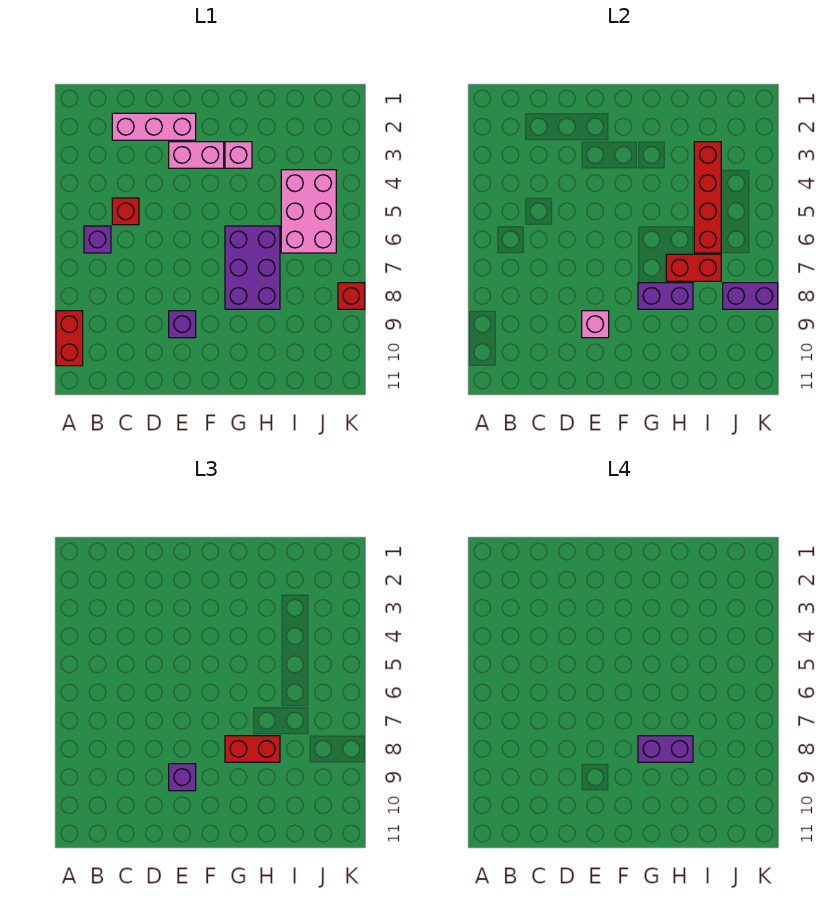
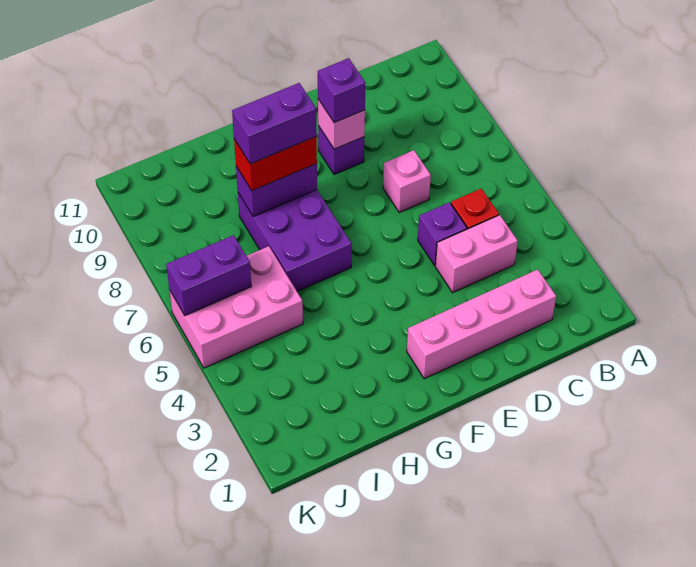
red brick A9:A10 level 1 -> none
purple brick B6 level 1 -> purple brick D5 level 1
pink brick C2:E2 level 1 -> pink brick C2:F2 level 1
pink brick E3:F3 level 1 -> pink brick C4:D4 level 1
pink brick G3 level 1 -> pink brick D7 level 1
red brick H7:I7 level 2 -> none
red brick I3:I6 level 2 -> none
pink brick I4:J6 level 1 -> pink brick I5:K6 level 1
purple brick J8:K8 level 2 -> purple brick J6:K6 level 2
red brick K8 level 1 -> none

